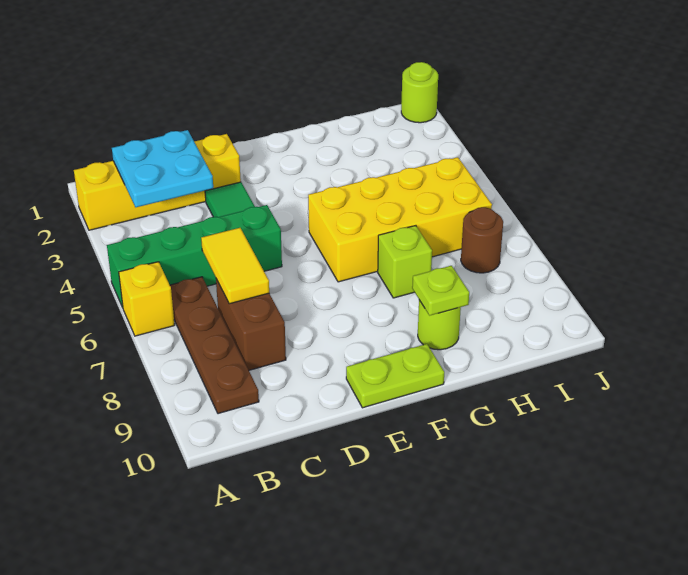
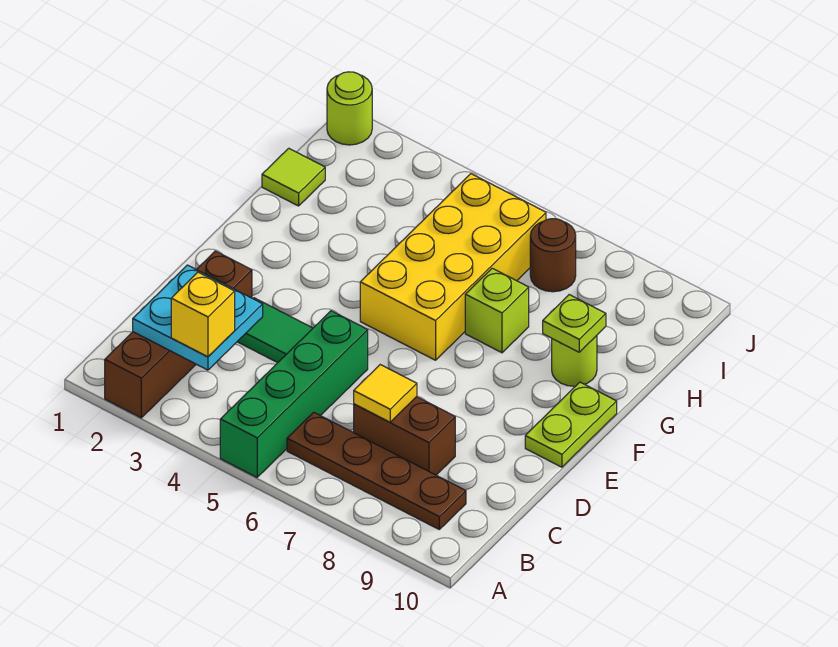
yellow brick A2:D2 level 1 -> brown brick A2:D2 level 1
yellow brick A6 level 1 -> yellow brick B3 level 3
yellow tile C6:C7 level 2 -> yellow tile C7 level 2
none -> lime tile H1 level 1

